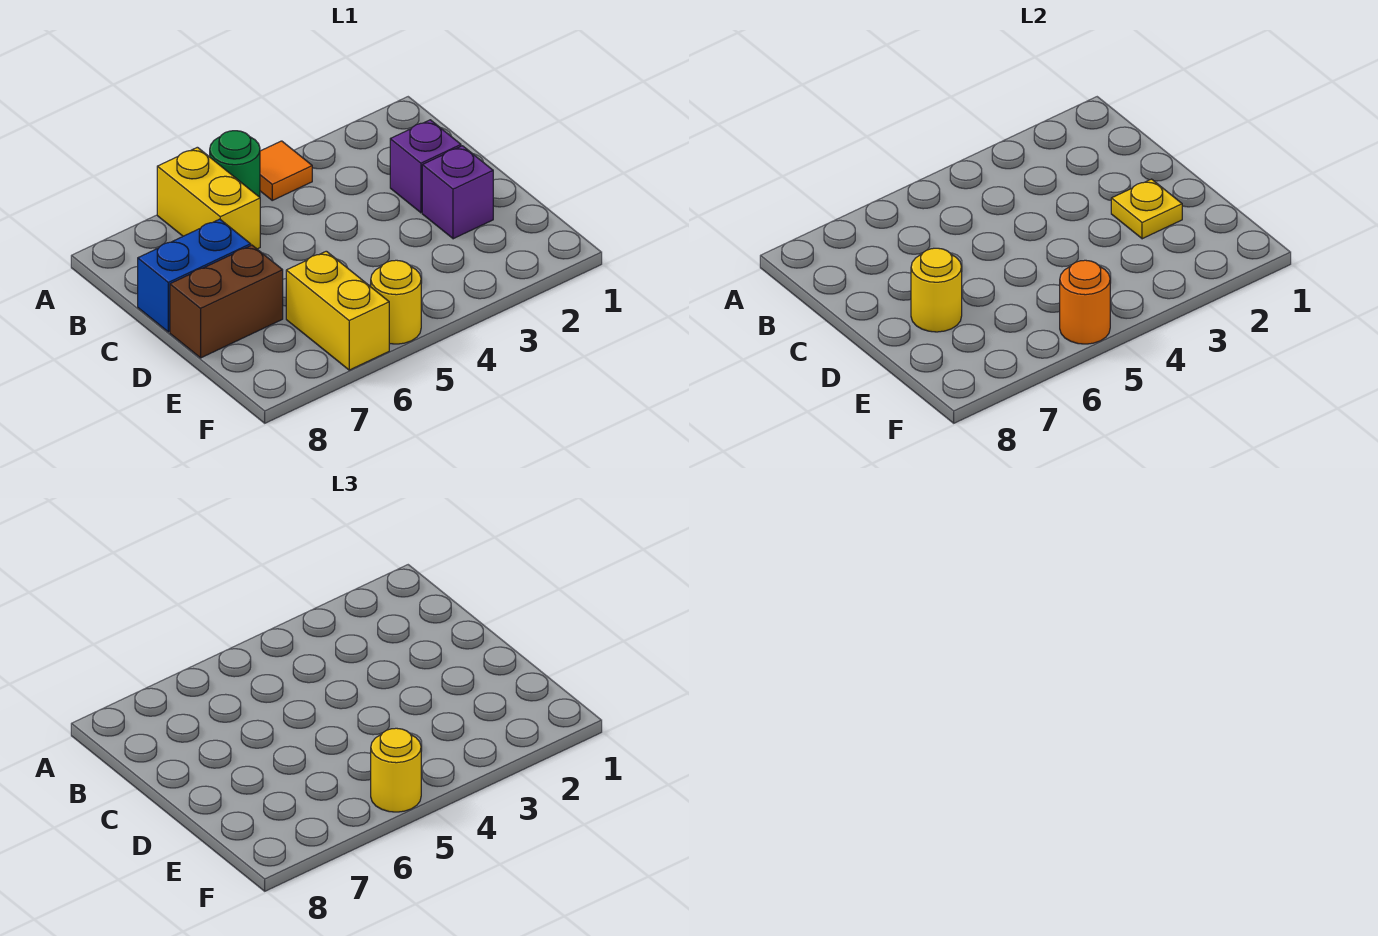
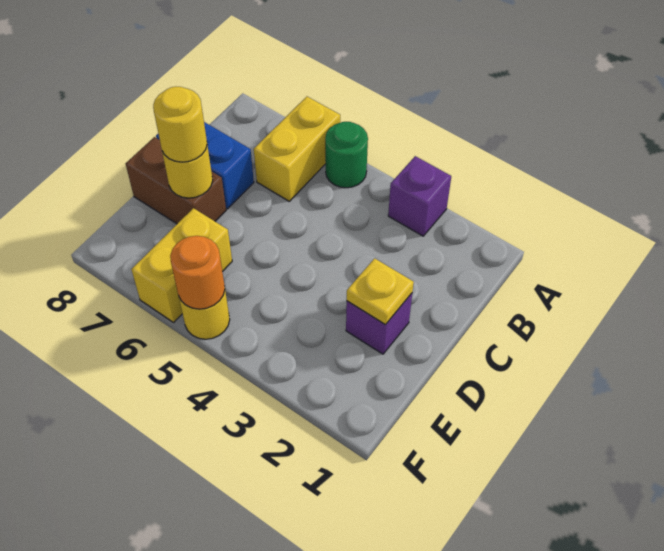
orange tile A4 level 1 -> none
purple brick C2 level 1 -> purple brick A3 level 1
yellow round brick F5 level 3 -> yellow round brick D7 level 3

